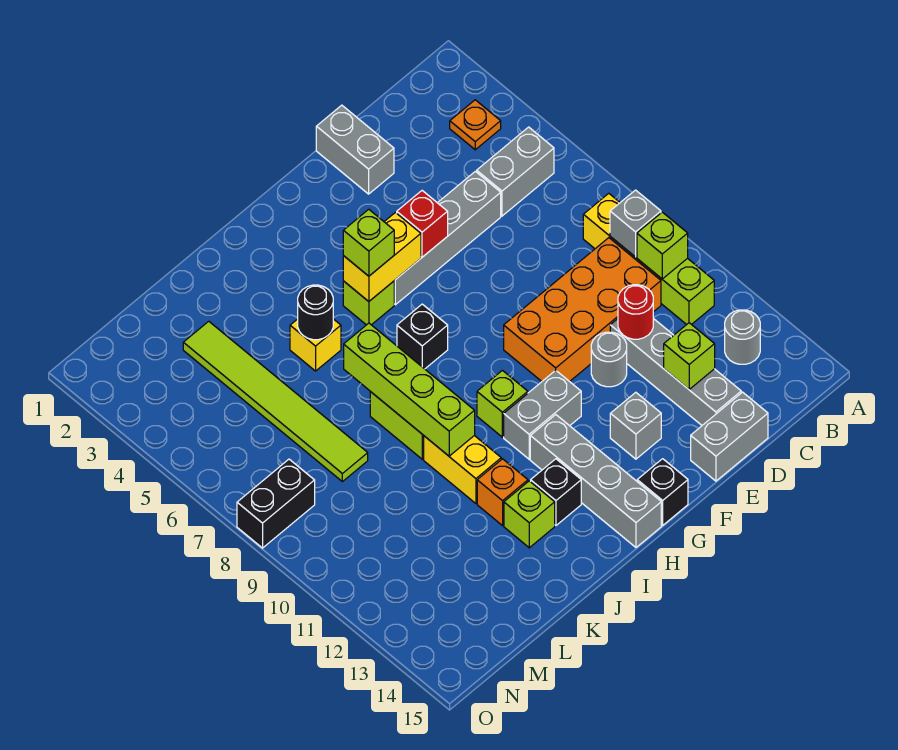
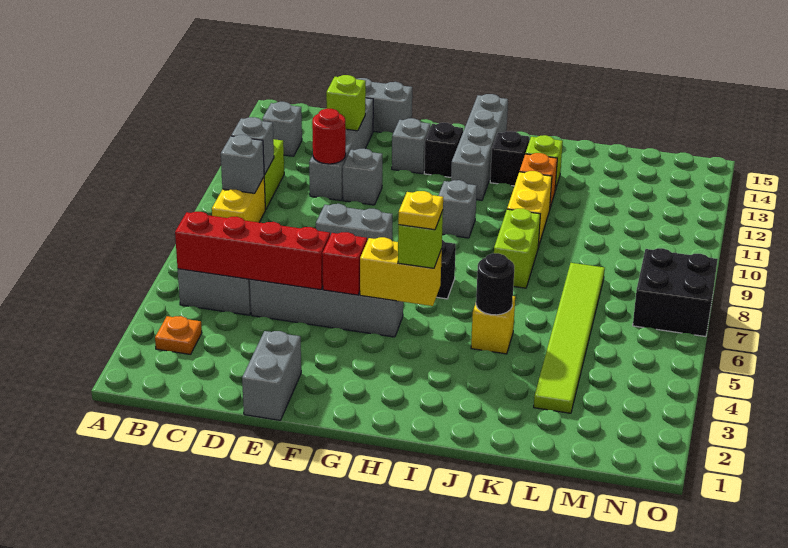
none -> red brick B5:E5 level 2
lime brick B10 level 2 -> grey brick B10 level 2
grey round brick B13 level 1 -> grey brick B13 level 1
orange brick C9:F10 level 1 -> none
grey round brick E11 level 1 -> grey brick E11 level 1
grey brick G11:H11 level 1 -> grey brick E8:F8 level 1
black brick G15 level 1 -> black brick G13 level 1
lime brick H5 level 1 -> none
none -> yellow plate H5 level 4
lime brick H10 level 1 -> grey brick H10 level 1
lime brick J7:J10 level 2 -> none
black brick N8:O8 level 1 -> black brick N7:O8 level 1

